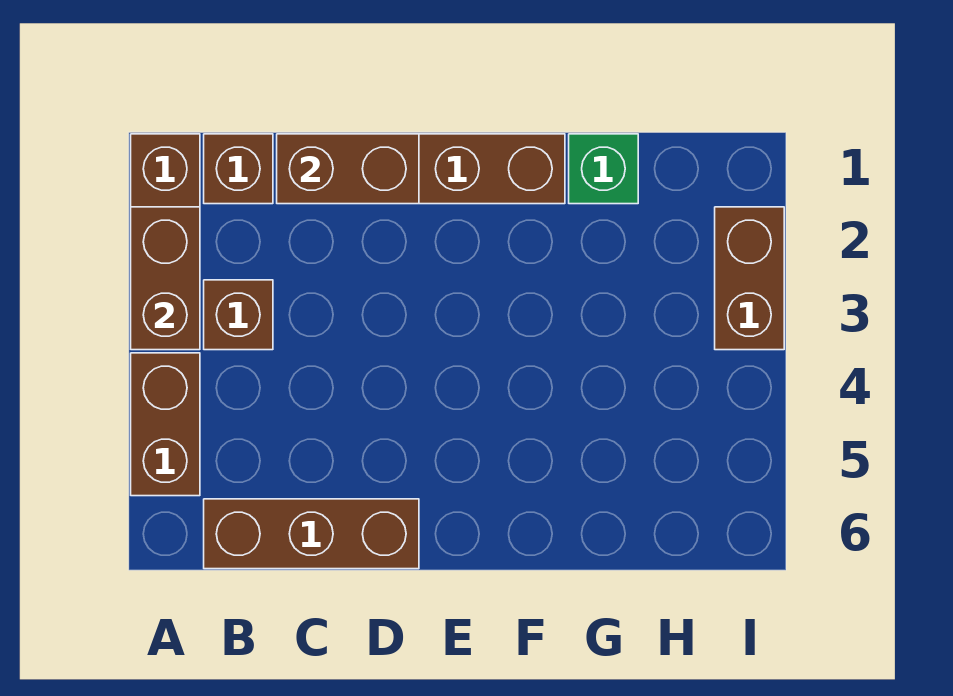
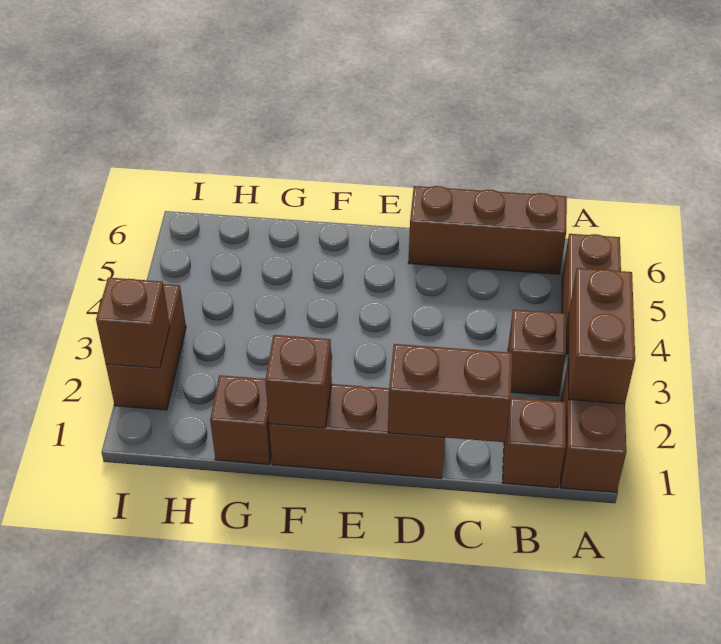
none -> brown brick F1 level 2
green brick G1 level 1 -> brown brick G1 level 1
none -> brown brick I2 level 2

